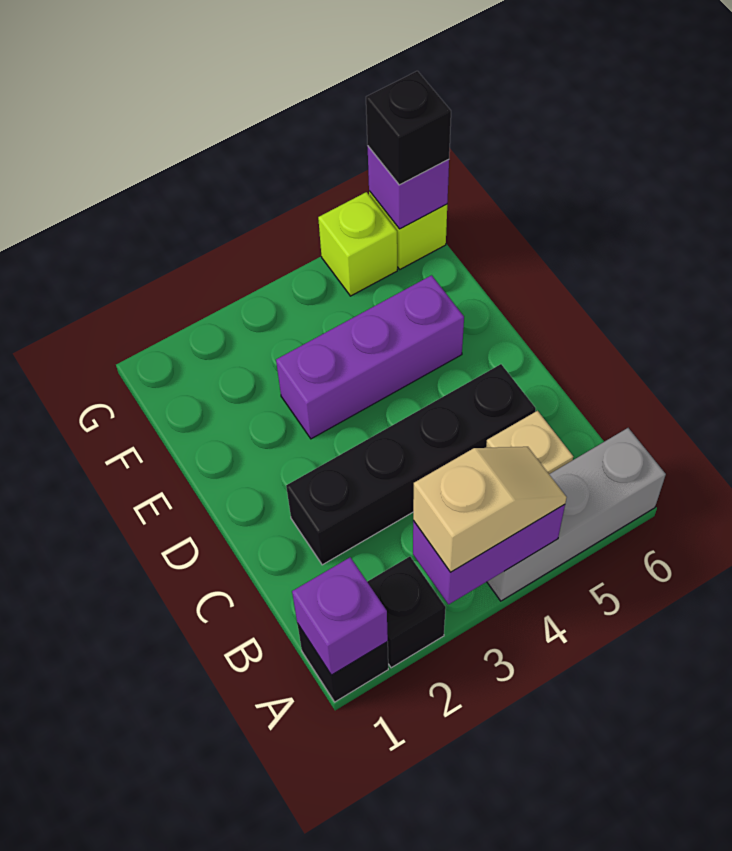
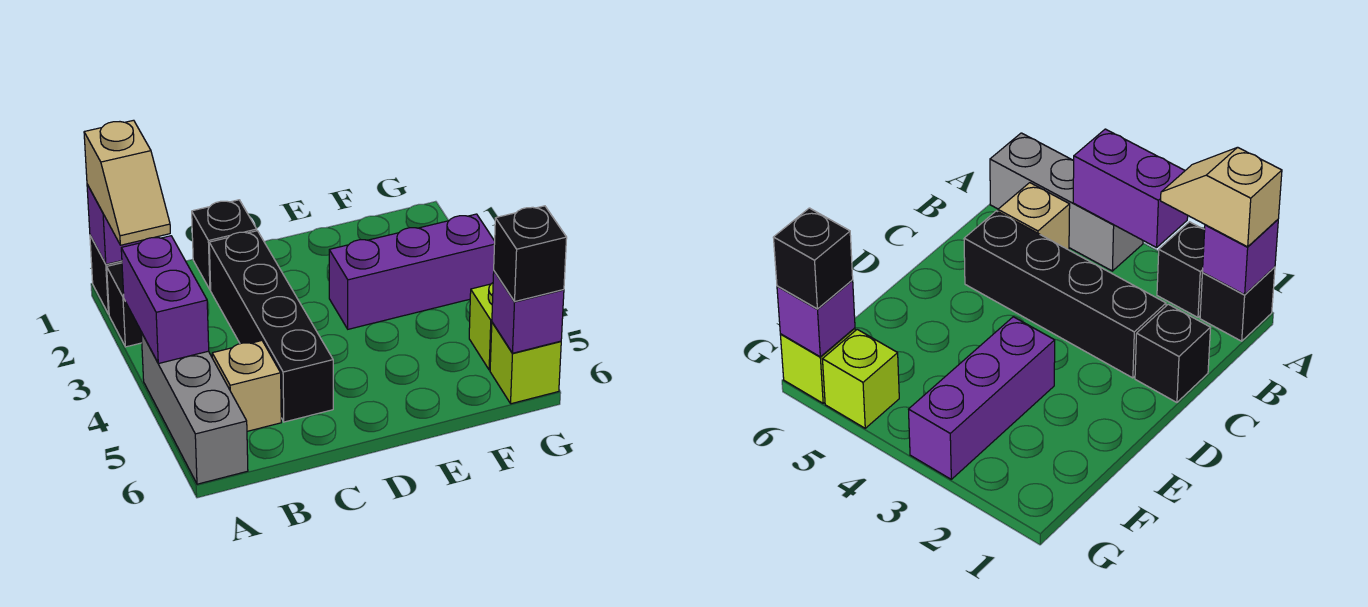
tan slope A3:A4 level 3 top 3 -> tan slope A1:A2 level 3 top 1
none -> black brick C1 level 1
purple brick E3:E5 level 1 -> purple brick E3:G3 level 1

